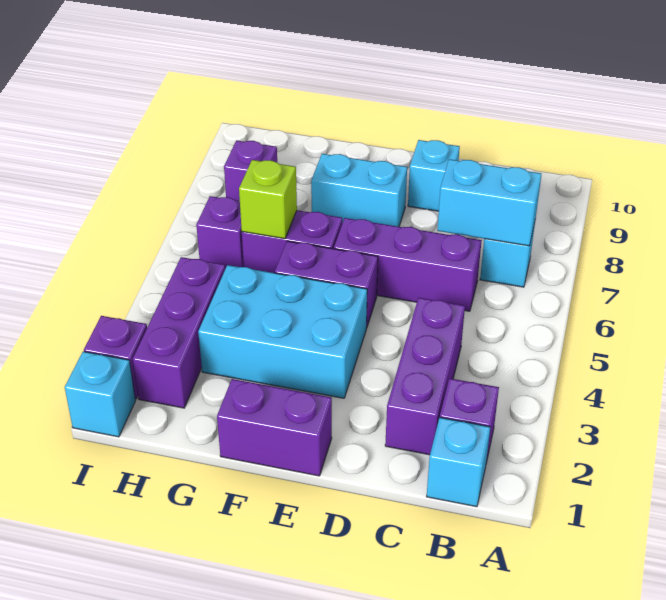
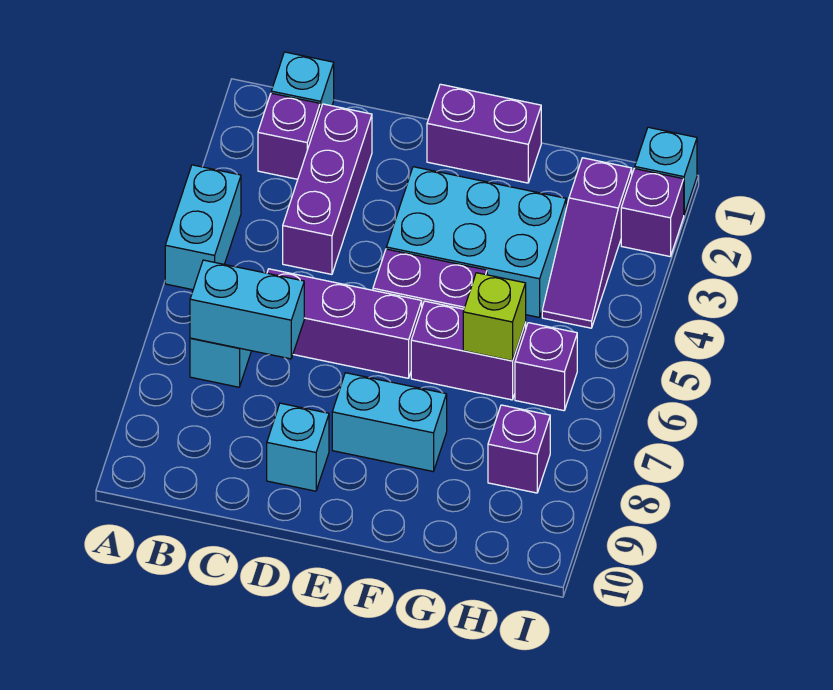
none -> cyan brick A4:A5 level 1
purple brick H2:H4 level 1 -> purple slope H2:H4 level 1 top 2

